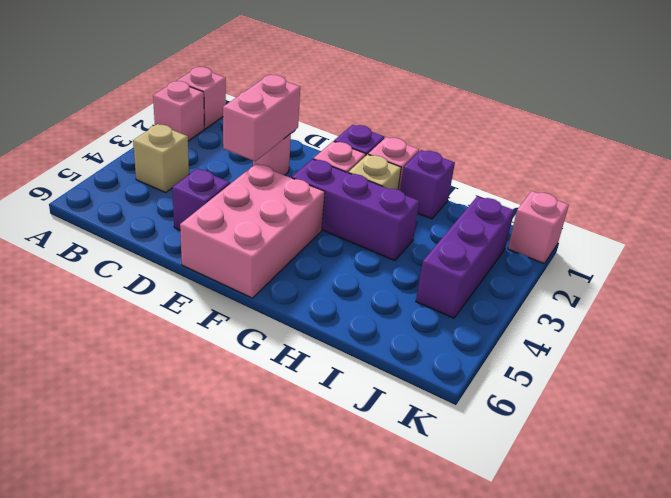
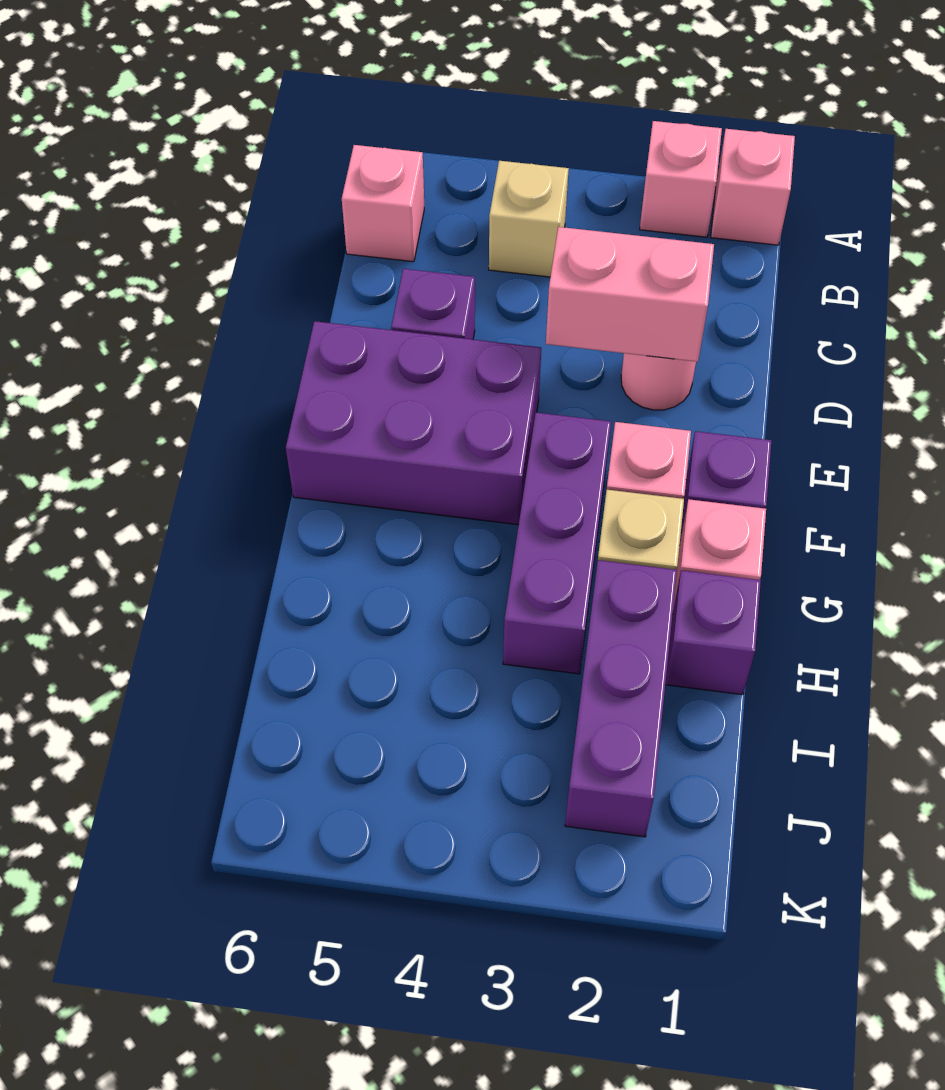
pink brick E4:F6 level 1 -> purple brick E4:F6 level 1
purple brick J2:J4 level 1 -> purple brick H2:J2 level 1
pink brick K1 level 1 -> pink brick B6 level 1

